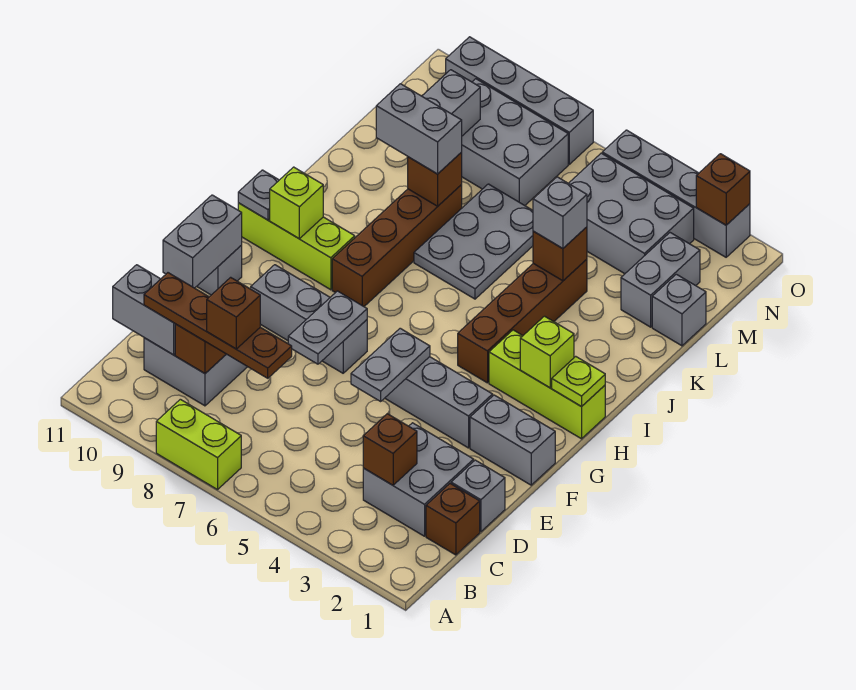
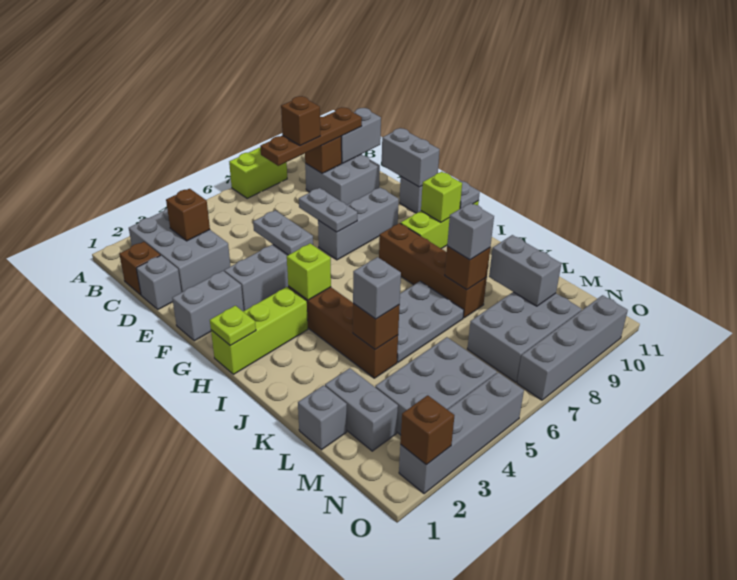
grey brick C2:D3 level 1 -> grey brick B2:D3 level 1
lime brick H2 level 2 -> lime brick H4 level 2
grey plate J6:L7 level 1 -> grey plate J5:K7 level 1
grey brick K8:K9 level 3 -> grey brick K8 level 3

